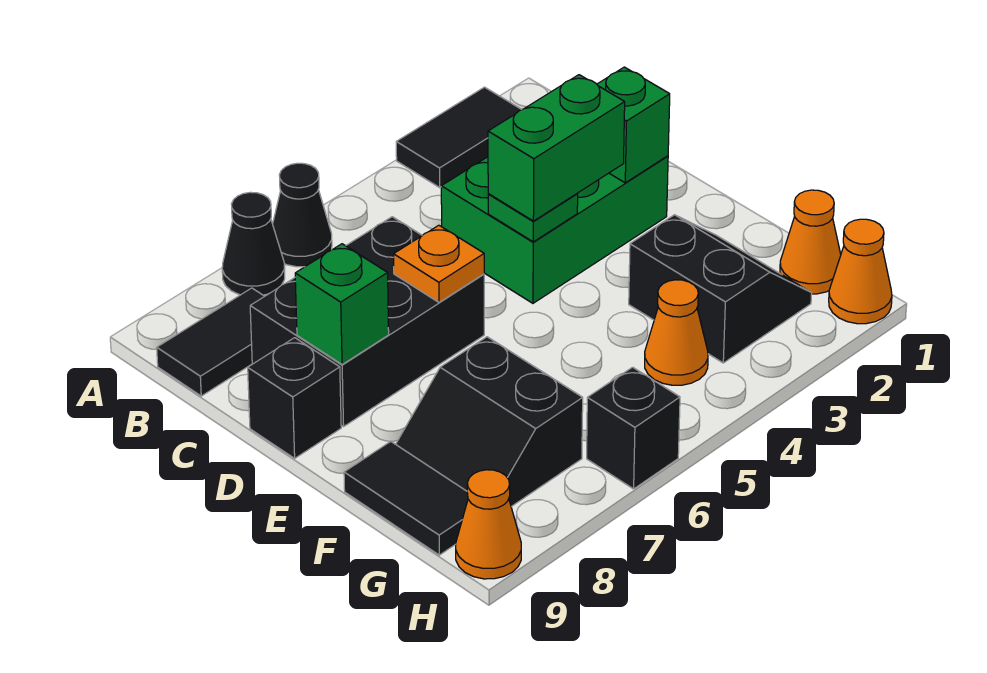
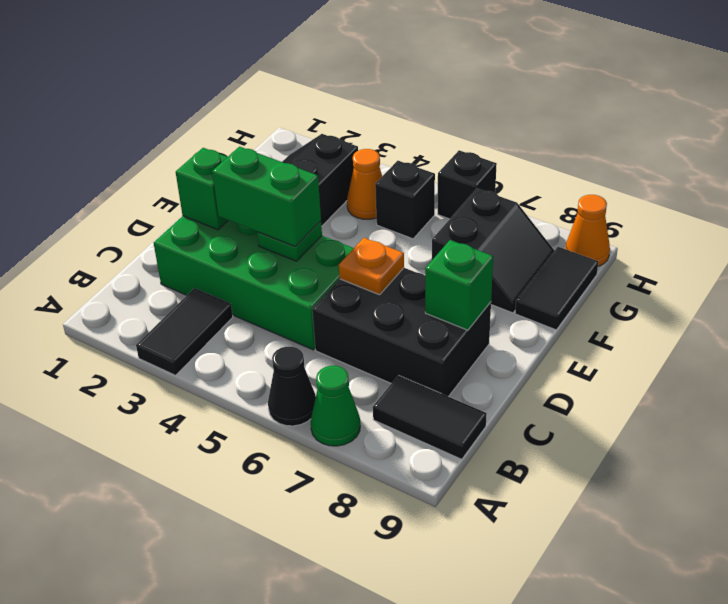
black tile A2:A3 level 1 -> black tile A3:B3 level 1
black cone A7 level 1 -> green cone A7 level 1
green brick C2:D4 level 1 -> green brick C2:D5 level 1
black brick D9 level 1 -> black brick G5 level 1
orange cone G1 level 1 -> none
orange cone H1 level 1 -> none

